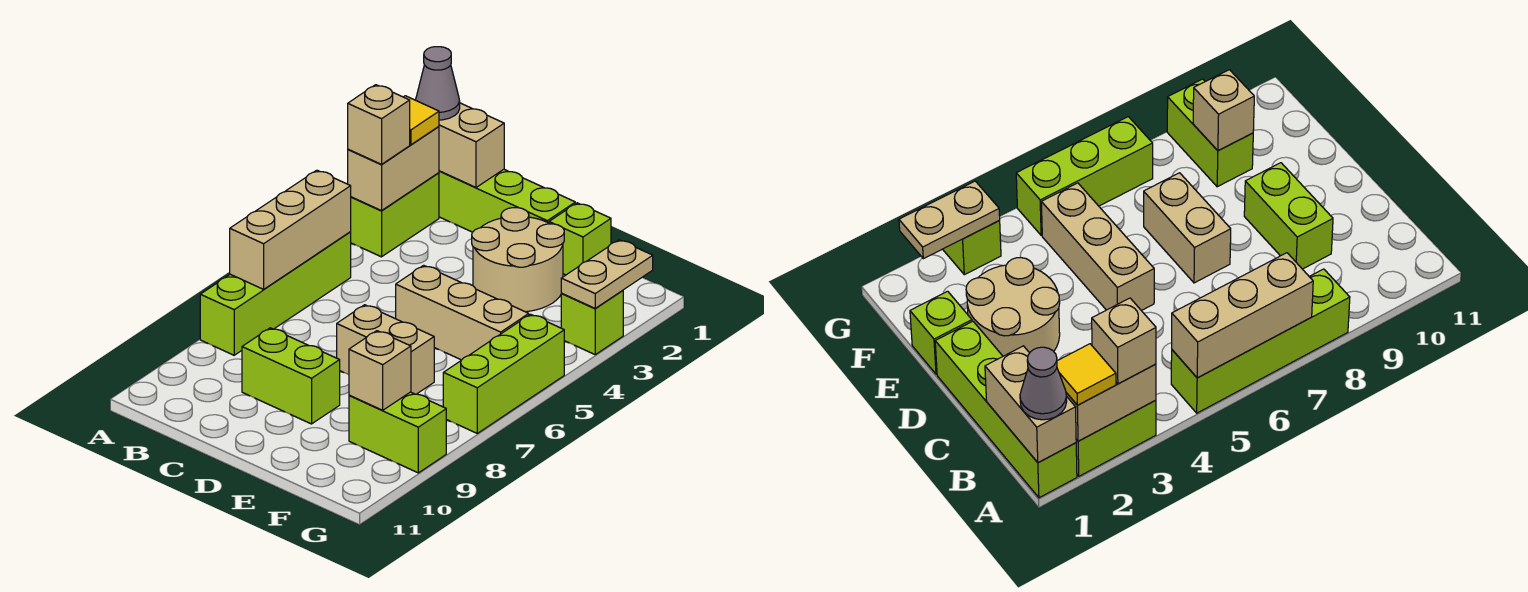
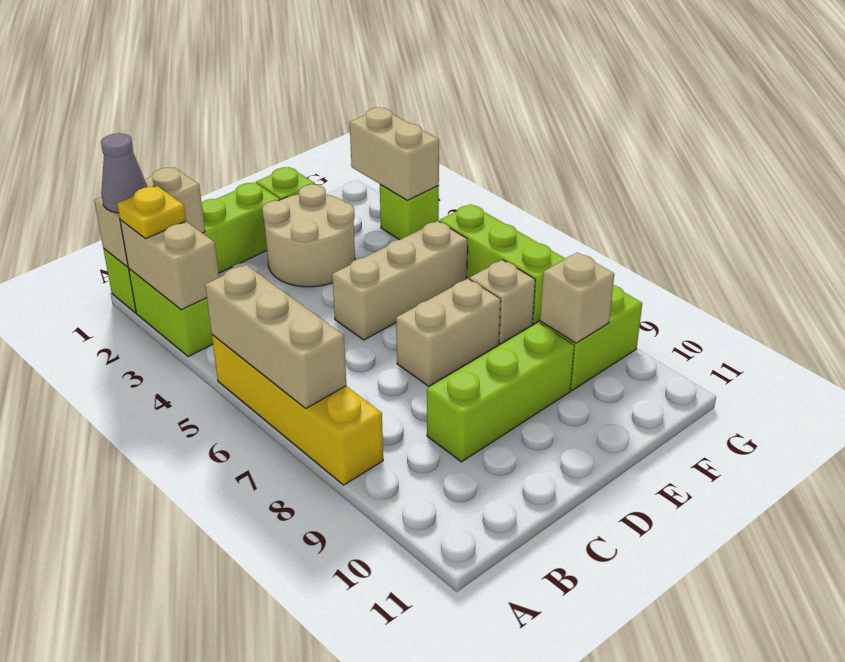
yellow tile A2 level 3 -> yellow plate A2 level 3
tan brick A3 level 3 -> tan brick F7 level 1
lime brick A5:A8 level 1 -> yellow brick A5:A8 level 1
lime brick C9:D9 level 1 -> lime brick C9:E9 level 1
tan plate G2:G3 level 2 -> tan brick G2:G3 level 2

